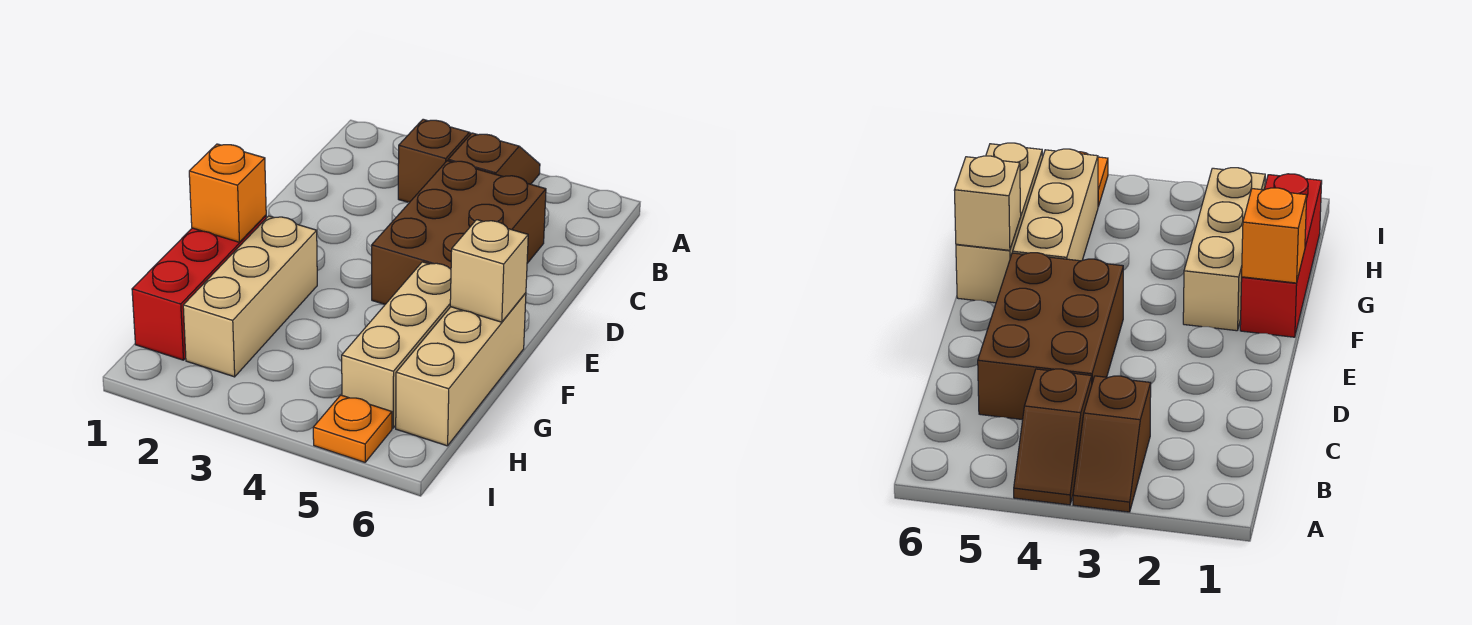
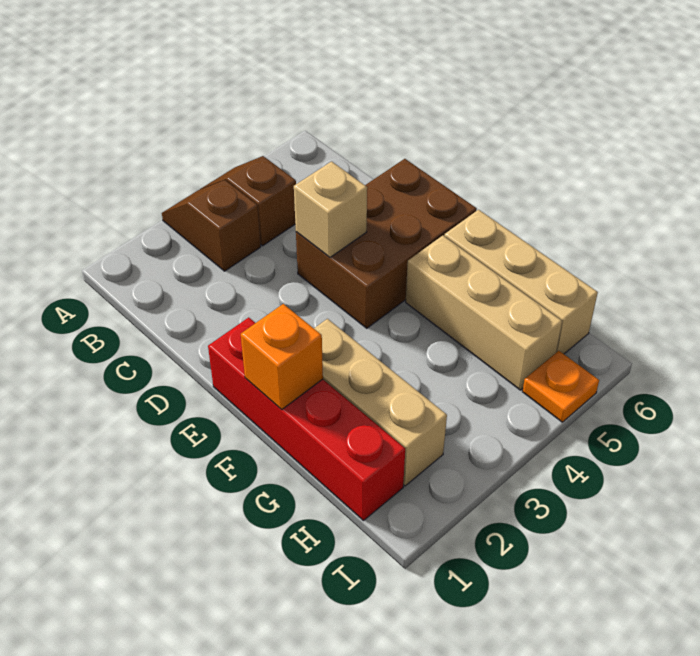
brown brick C4:E5 level 1 -> brown brick D4:E6 level 1
red brick F1:H1 level 1 -> red brick E1:H1 level 1
tan brick F6 level 2 -> tan brick D4 level 2

